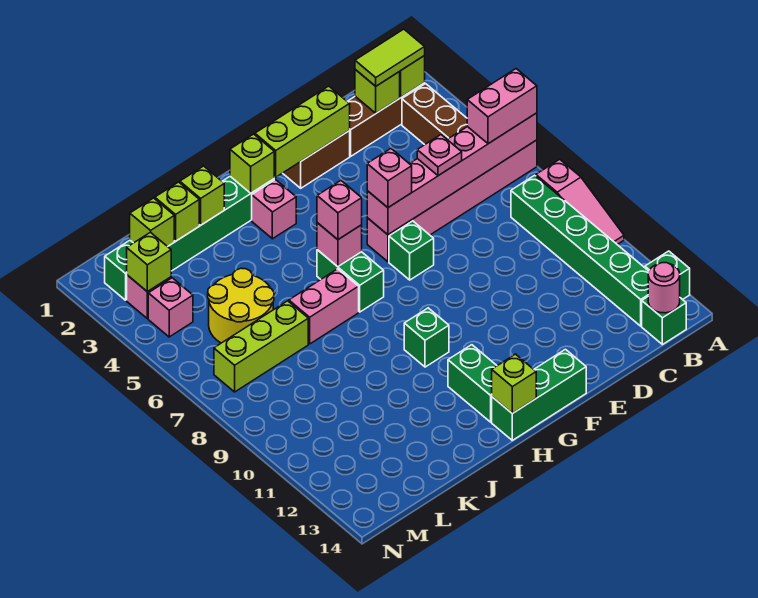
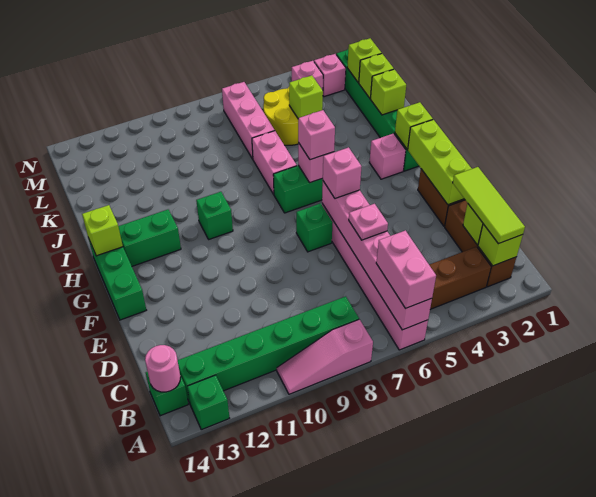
lime tile B2:C2 level 3 -> lime tile B2:D2 level 3
lime brick K7:M7 level 1 -> pink brick K7:M7 level 1
lime brick M3 level 2 -> lime brick K5 level 2

